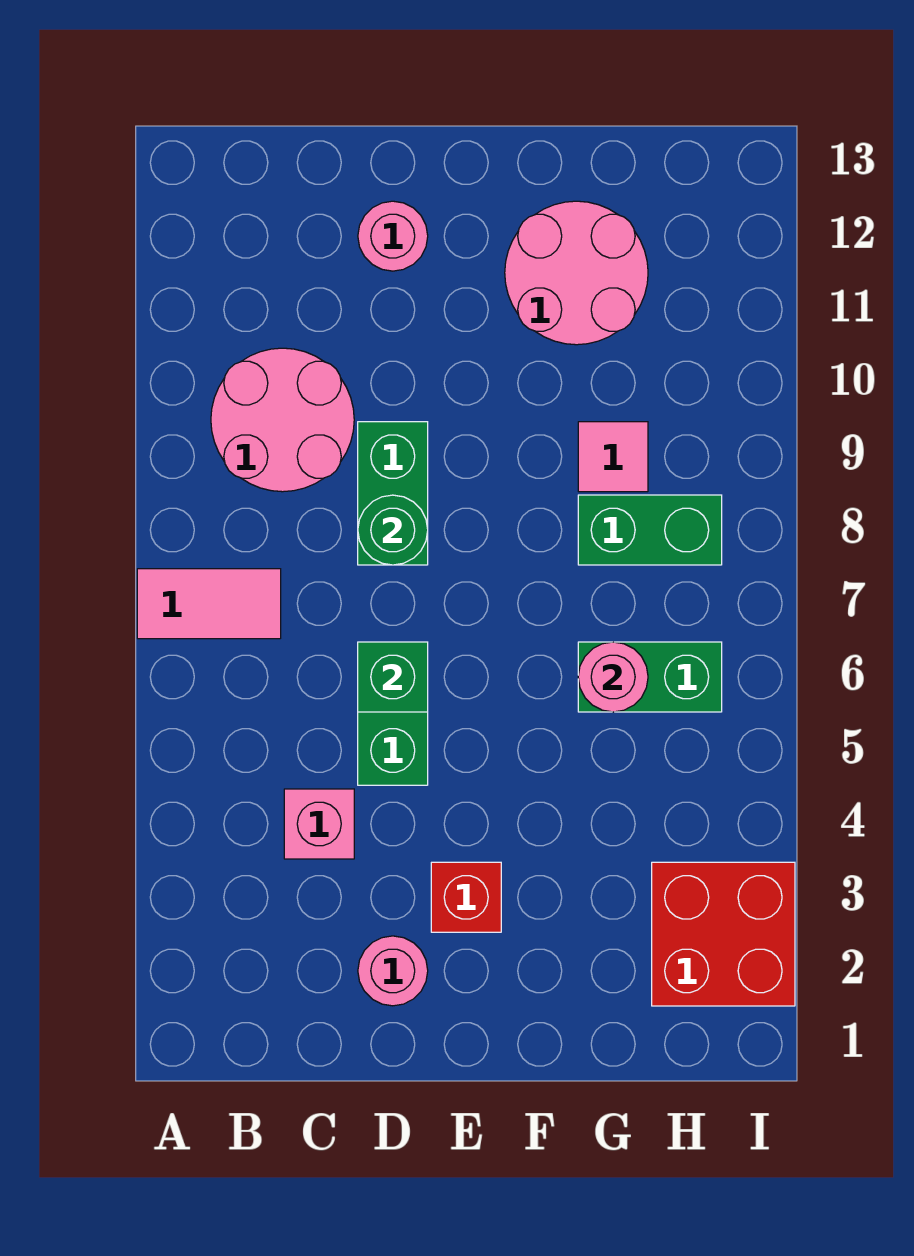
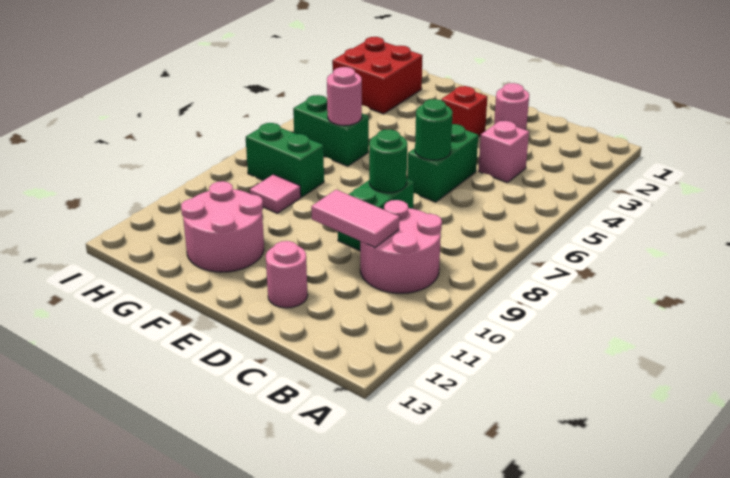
pink tile A7:B7 level 1 -> pink tile C10:D10 level 2
green brick D6 level 2 -> green round brick D6 level 2

